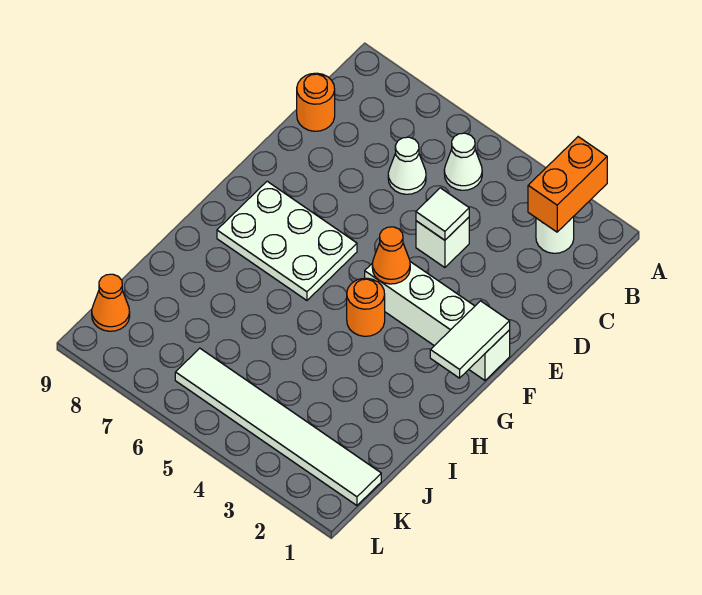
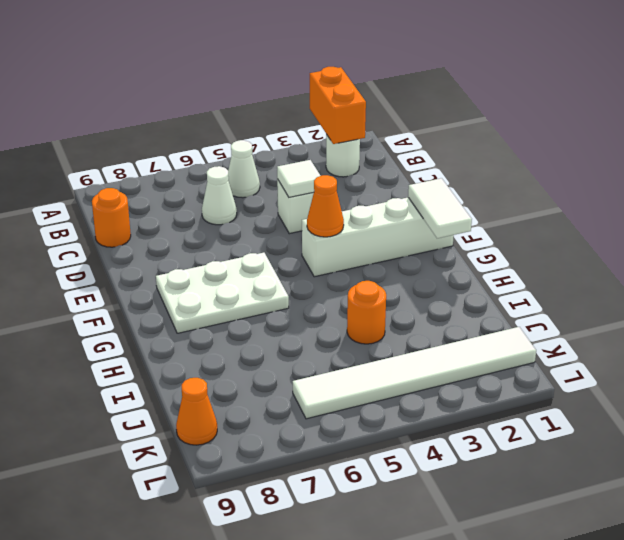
orange round brick G4 level 1 -> orange round brick I4 level 1

